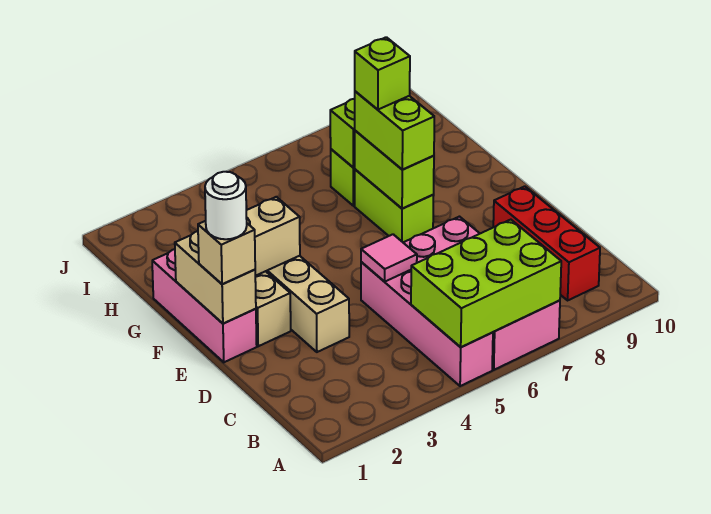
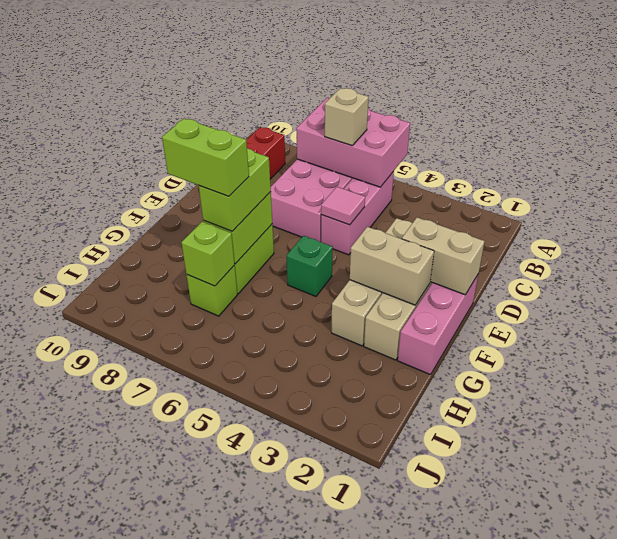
pink brick A5:D5 level 1 -> pink brick B5:D5 level 1
lime brick A5:B7 level 2 -> pink brick A5:B7 level 2
tan brick E1:F1 level 2 -> tan brick E1:E2 level 2
tan brick E1 level 3 -> tan brick B6 level 3
white round brick E1 level 4 -> none
none -> green brick F5 level 1
lime brick G7 level 4 -> lime brick G7:G8 level 4

